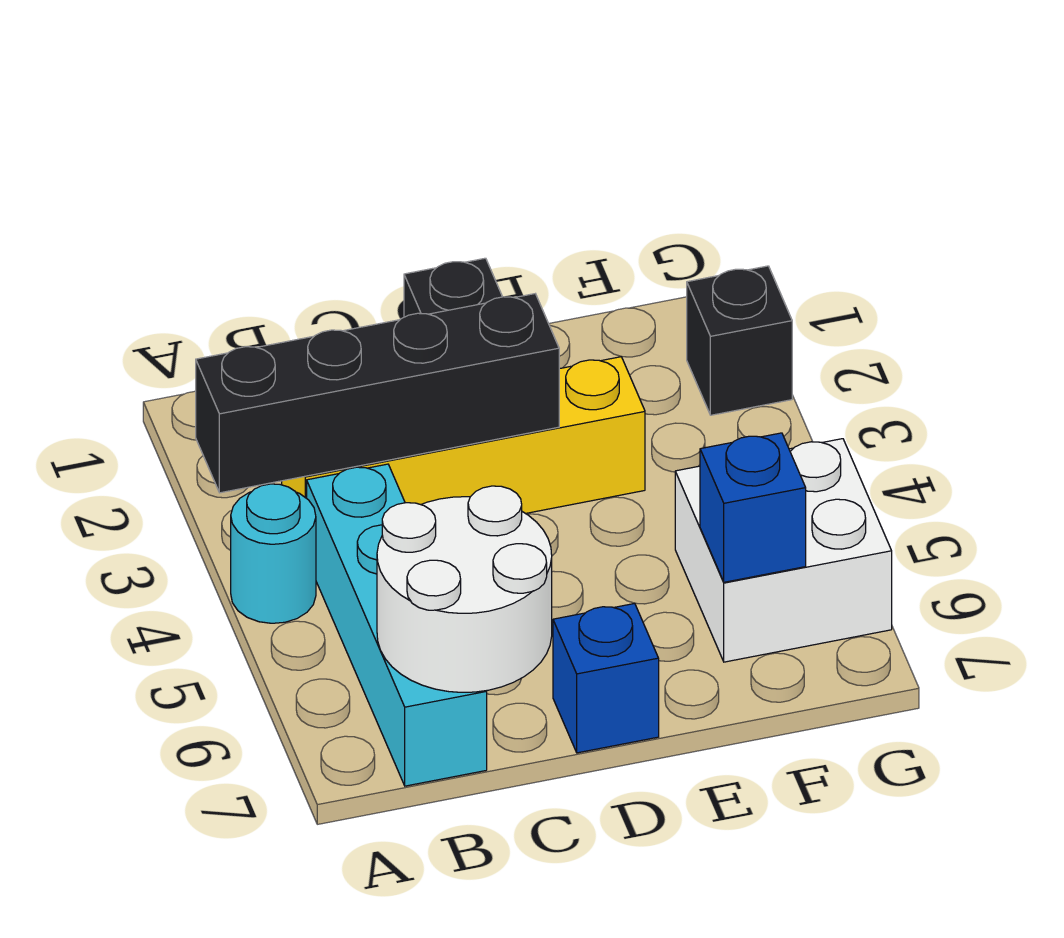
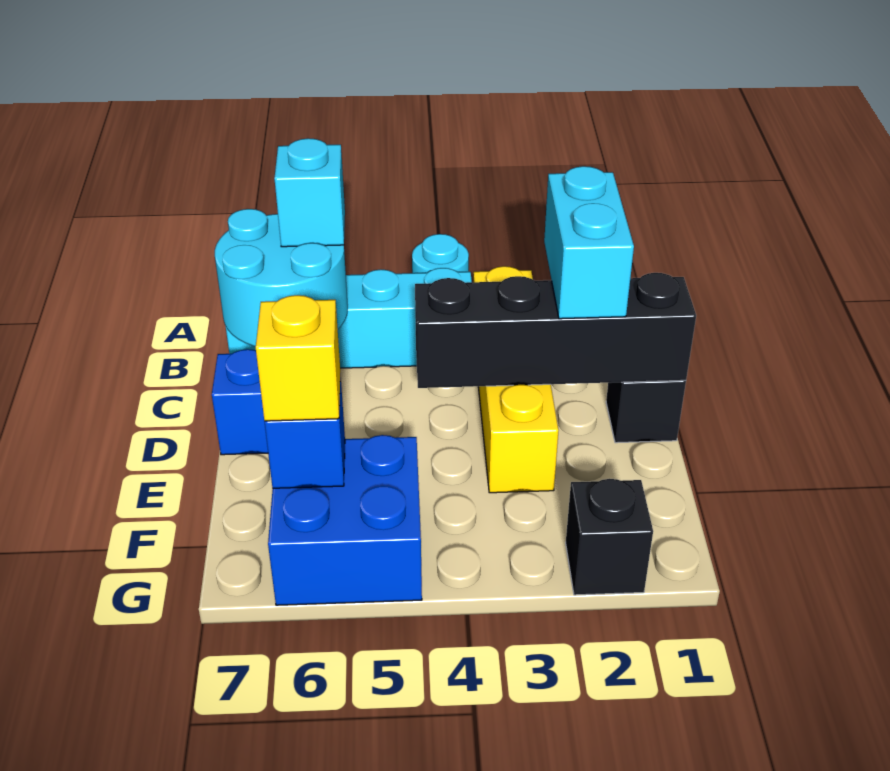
black brick A3:D3 level 2 -> black brick D1:D4 level 2
white round brick B6:C7 level 2 -> cyan round brick B6:C7 level 2
none -> cyan brick B6 level 3
none -> cyan brick C2:D2 level 3
white brick F5:G6 level 1 -> blue brick F5:G6 level 1
none -> yellow brick F6 level 3

